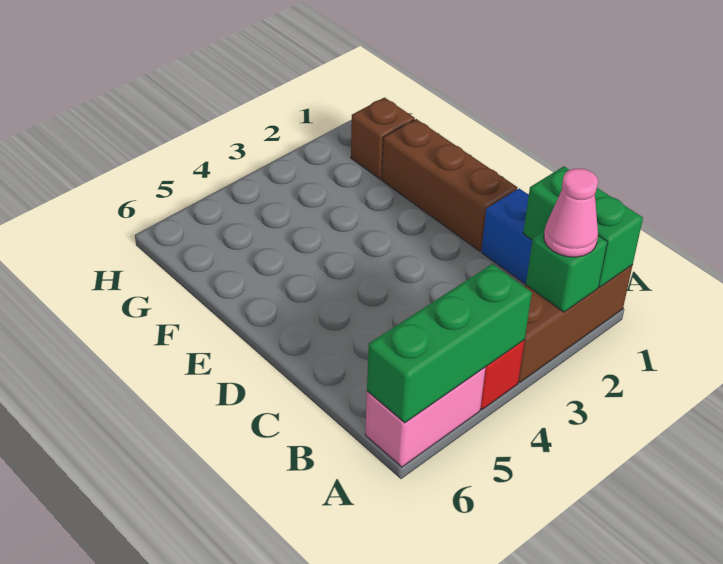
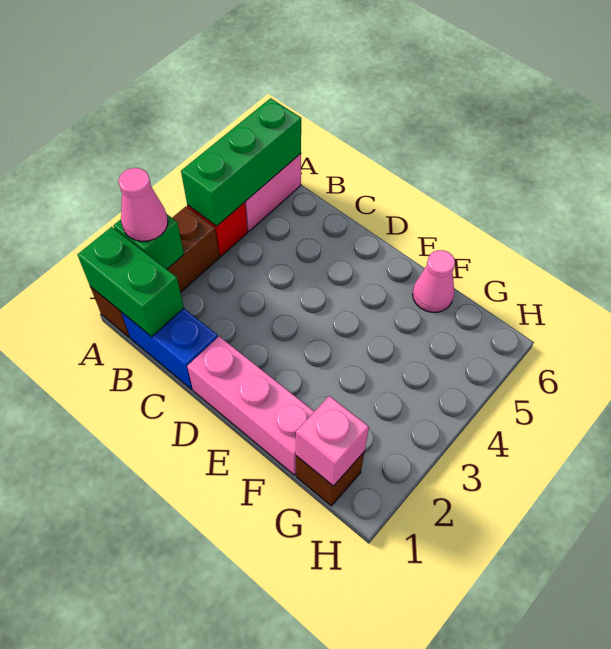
brown brick D1:F1 level 1 -> pink brick D1:F1 level 1
none -> pink cone F6 level 1
none -> pink brick G1 level 2

